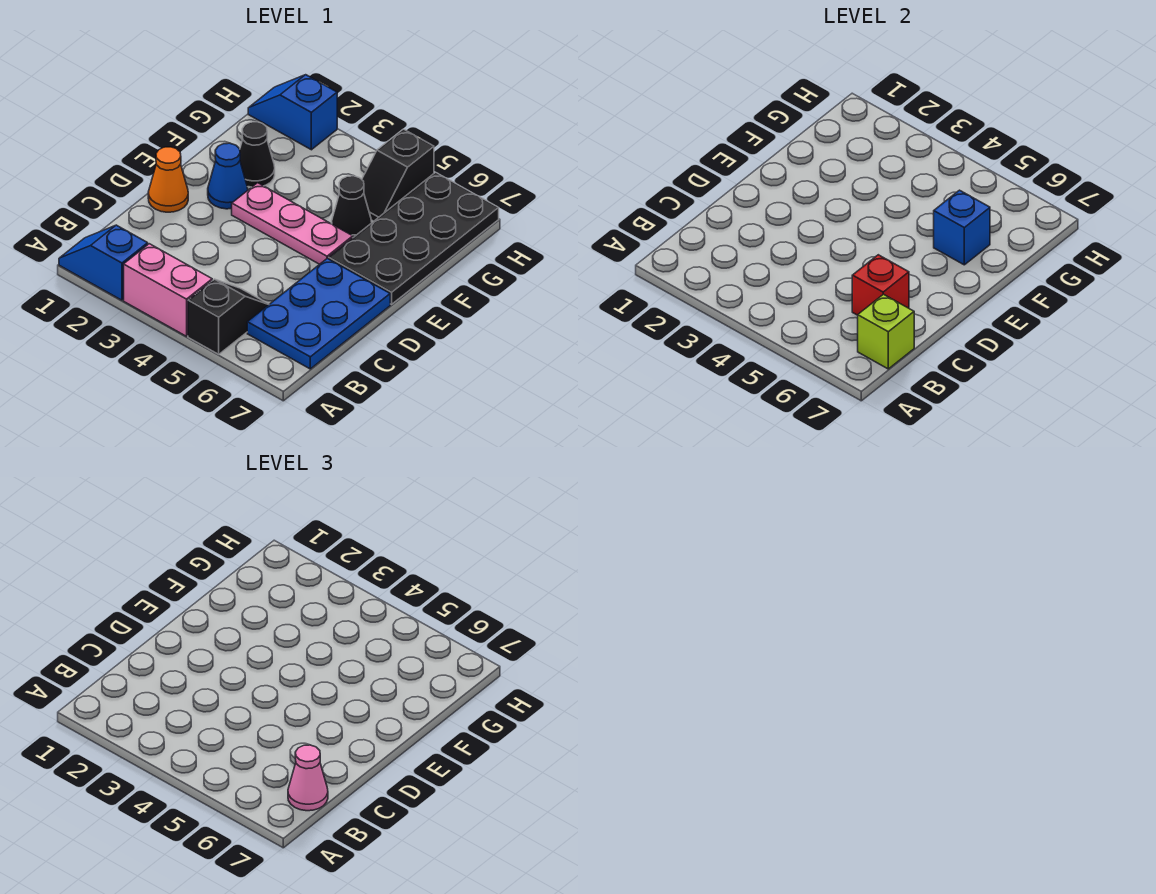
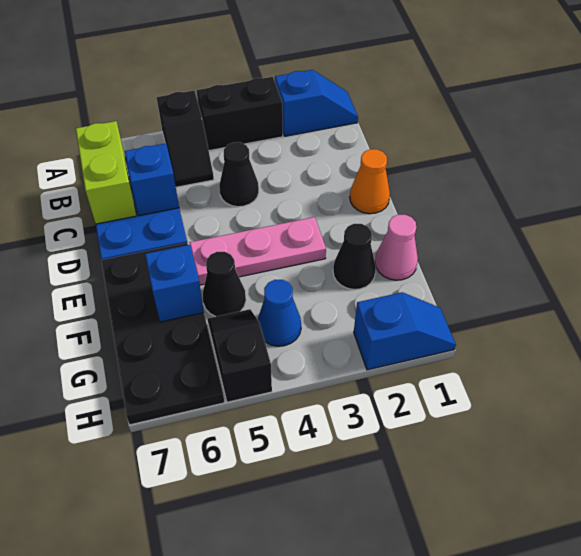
pink brick A3:A4 level 1 -> black brick A3:A4 level 1
lime brick B7 level 2 -> lime brick B7:C7 level 2
pink cone B7 level 3 -> pink cone F1 level 1
none -> black cone C4 level 1
red brick C6 level 2 -> blue brick C6 level 2
blue cone E2 level 1 -> blue cone G4 level 1

